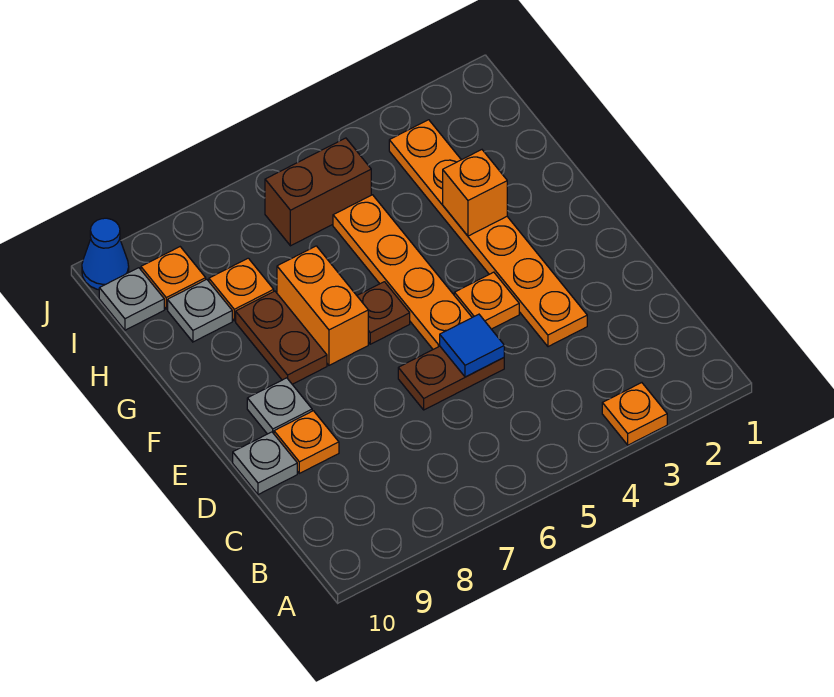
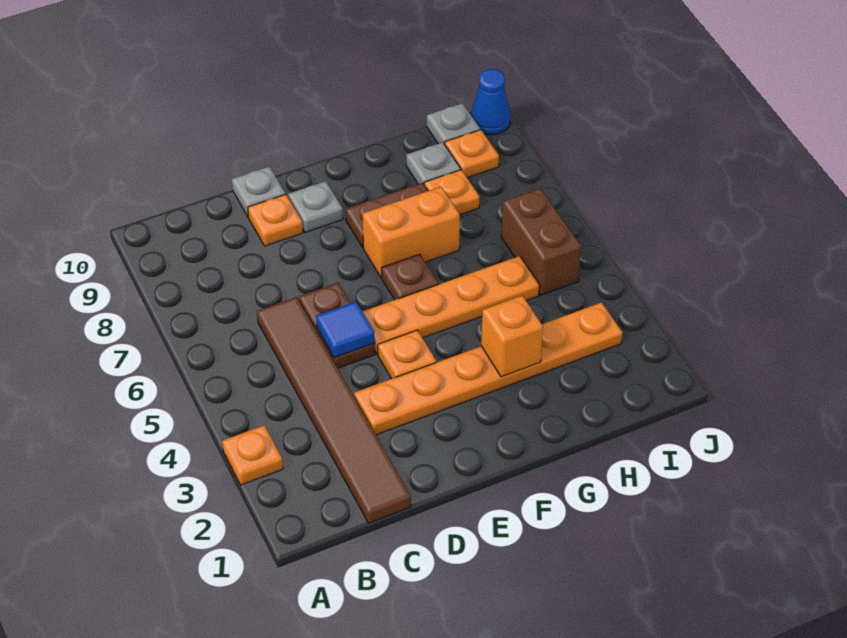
none -> brown tile C1:C6 level 1

